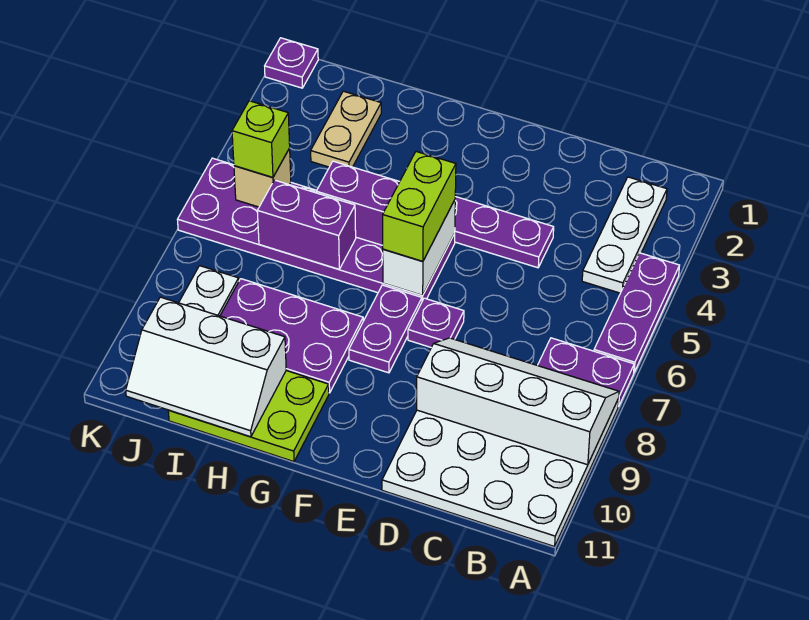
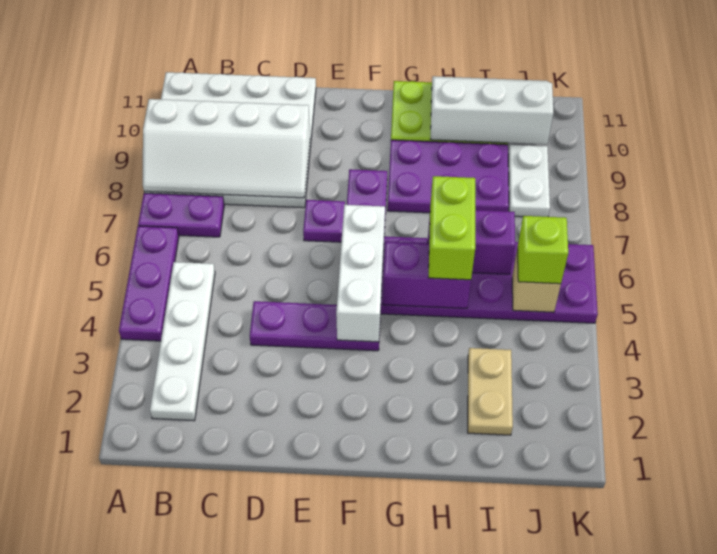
white plate B2:B4 level 1 -> white plate B2:B5 level 1
white brick F5:F6 level 2 -> white brick F4:F6 level 2
lime brick F5:F6 level 3 -> lime brick H5:H6 level 3
purple plate K1 level 1 -> none

